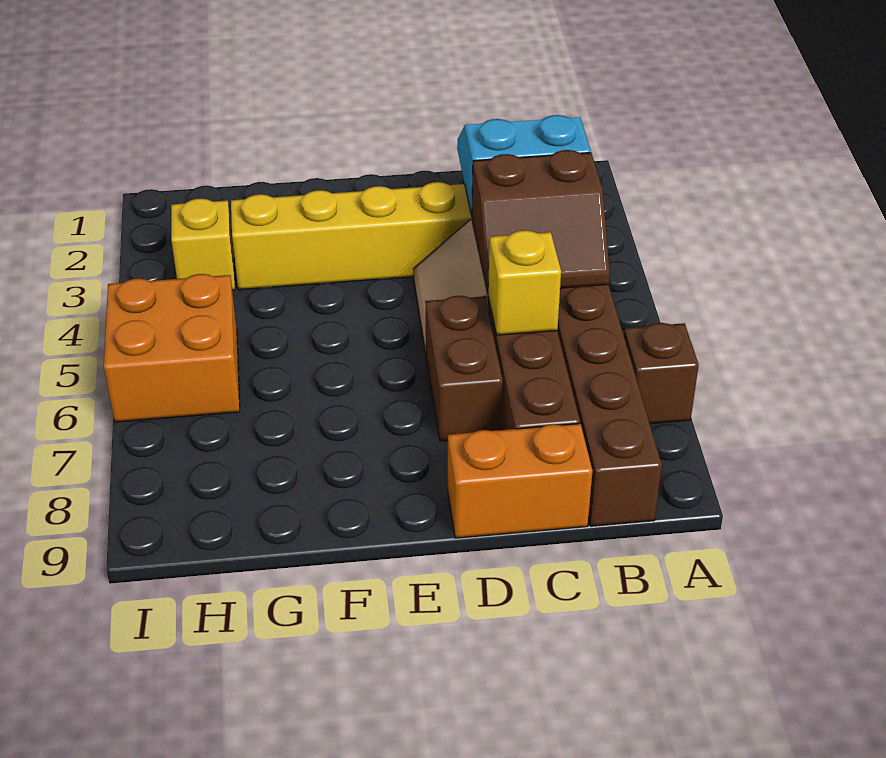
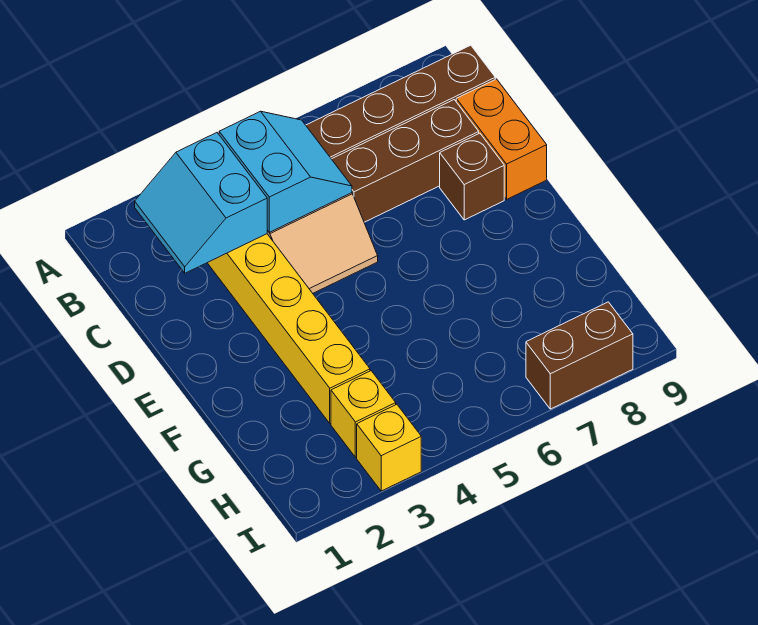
brown brick A7 level 1 -> brown brick D8 level 1
brown slope B4:C5 level 2 top 4 -> cyan slope B4:C5 level 2 top 4
yellow brick C6 level 2 -> yellow brick I3 level 1
brown brick D6:D7 level 1 -> brown brick I7:I8 level 1
orange brick H5:I6 level 1 -> none

